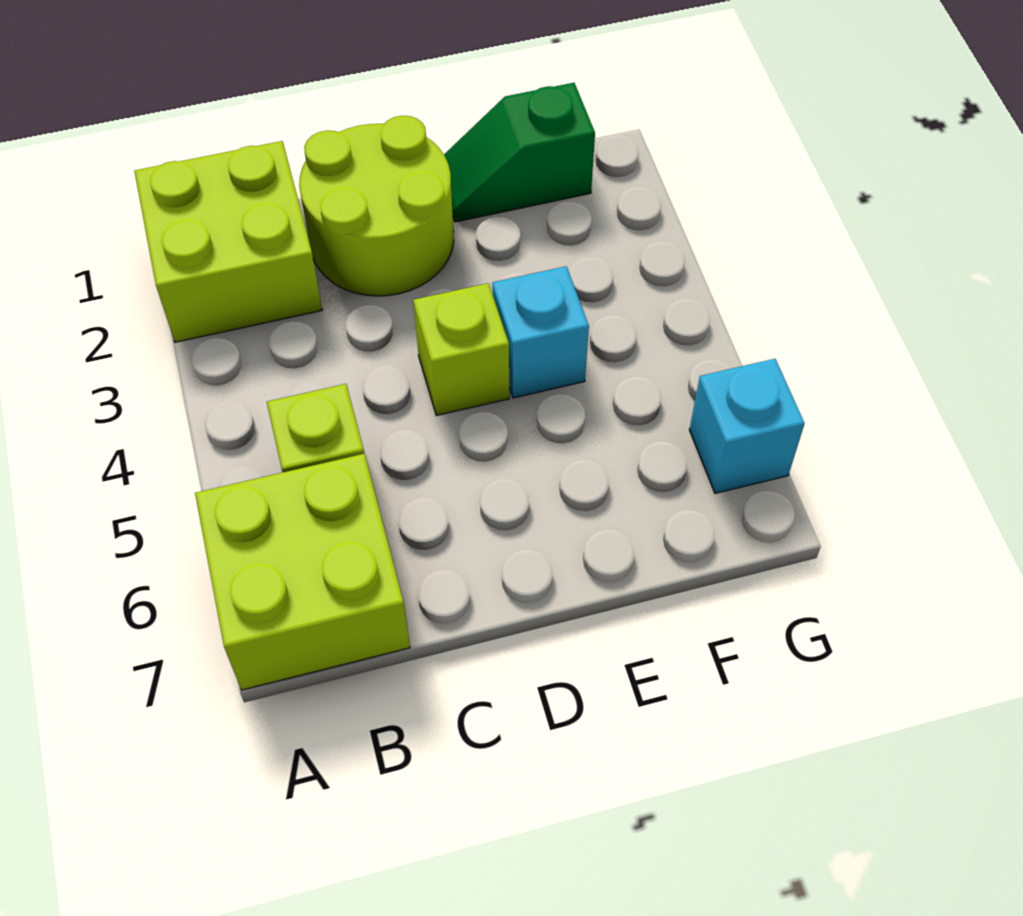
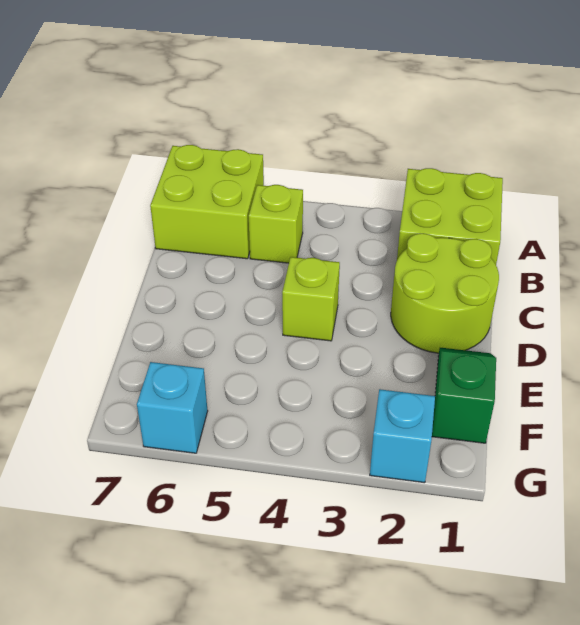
cyan brick E4 level 1 -> cyan brick G2 level 1

